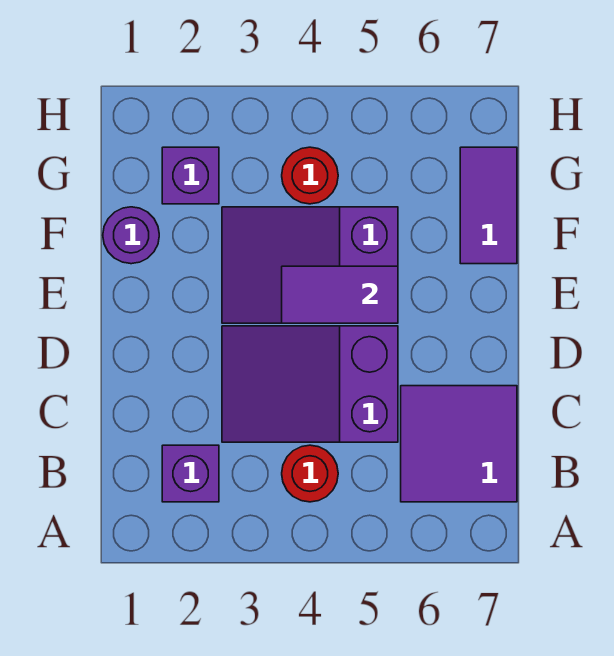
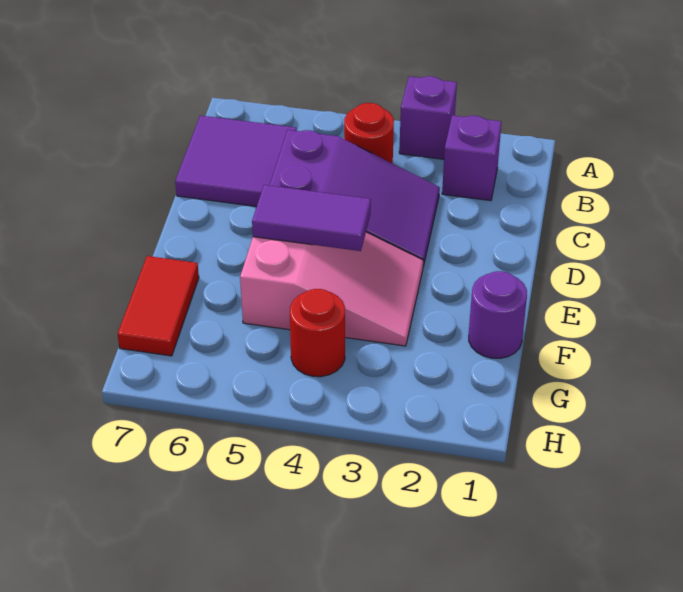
purple slope E3:F5 level 1 top 5 -> pink slope E3:F5 level 1 top 5
purple tile F7:G7 level 1 -> red tile F7:G7 level 1
purple brick G2 level 1 -> purple brick A3 level 1

